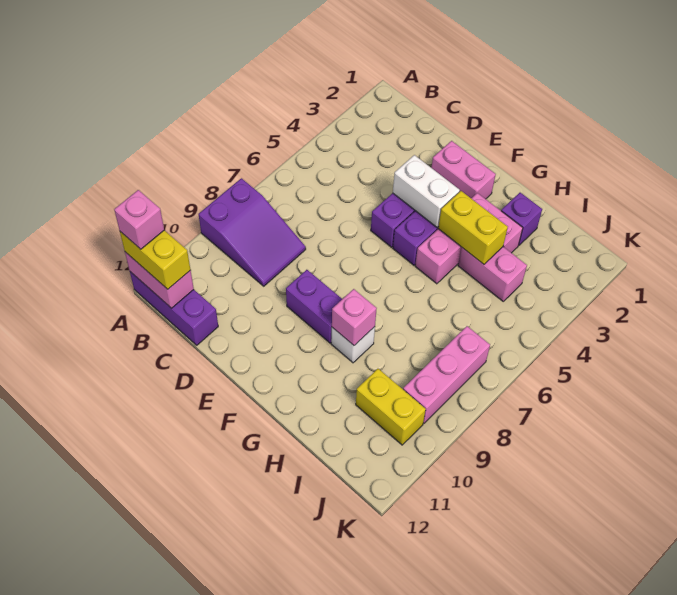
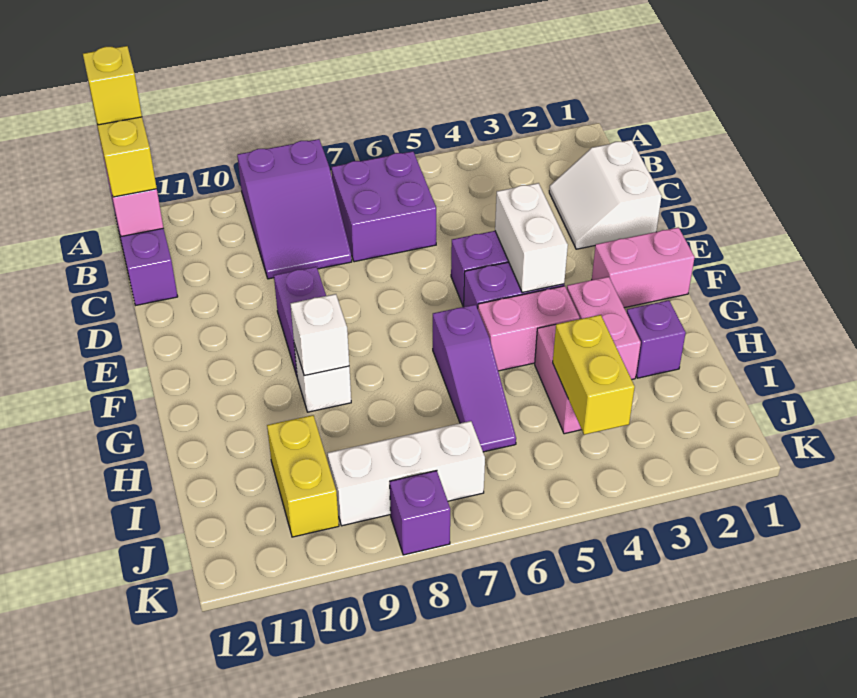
pink brick A12 level 4 -> yellow brick A12 level 4
none -> purple brick B6:C7 level 1
none -> white slope C1:D2 level 1 top 1
pink brick E2:F2 level 1 -> pink brick F1:F2 level 1
yellow brick G4:H4 level 2 -> yellow brick I4:J4 level 2
none -> purple slope G6:I6 level 1 top G
pink brick G9 level 2 -> white brick G9 level 2
pink brick J7:J9 level 1 -> white brick J7:J9 level 1
none -> purple brick K8 level 1

